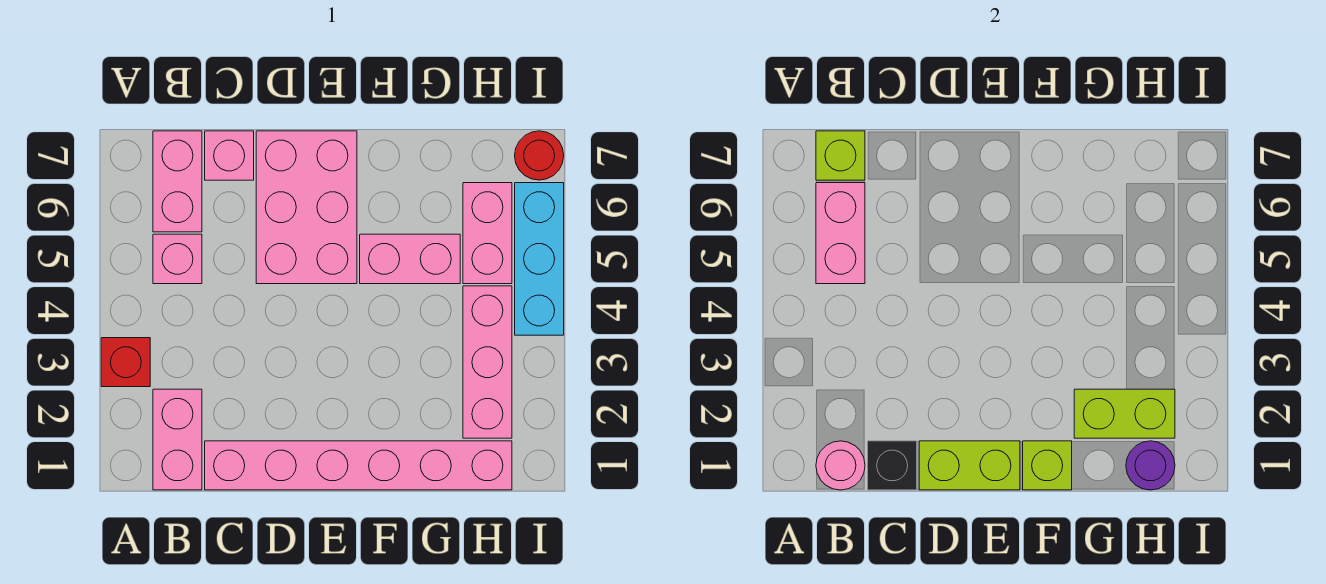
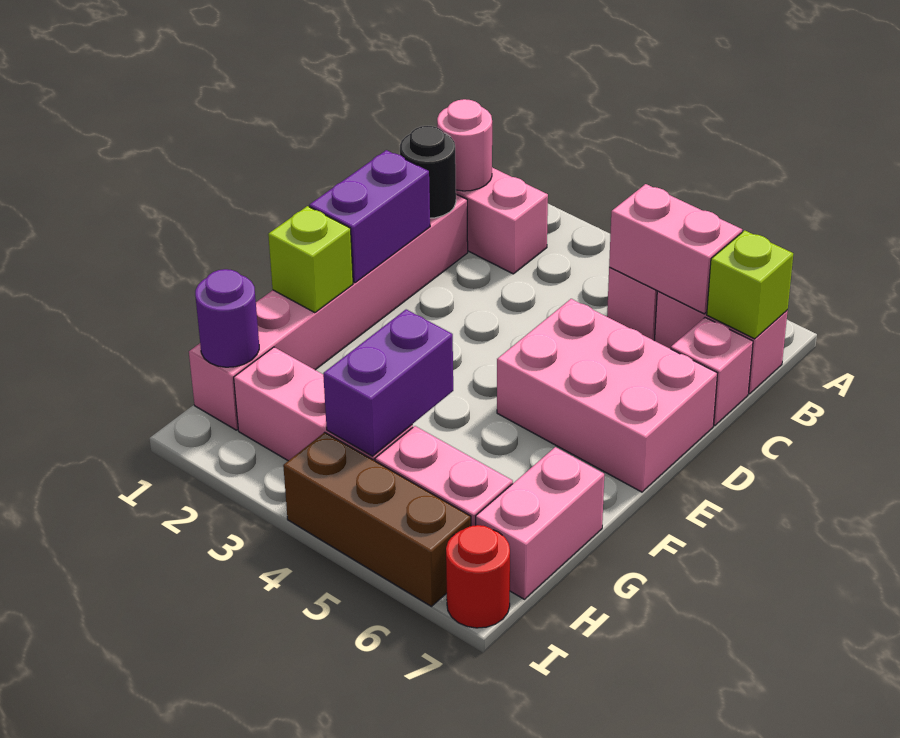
red brick A3 level 1 -> none
black brick C1 level 2 -> black round brick C1 level 2
lime brick D1:E1 level 2 -> purple brick D1:E1 level 2
pink brick F5:G5 level 1 -> pink brick G7:H7 level 1
lime brick G2:H2 level 2 -> none
none -> purple brick G4:H4 level 2
cyan brick I4:I6 level 1 -> brown brick I4:I6 level 1

